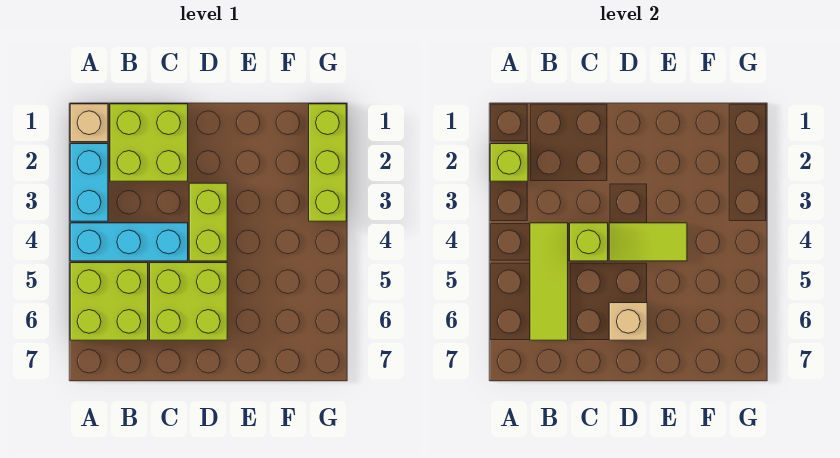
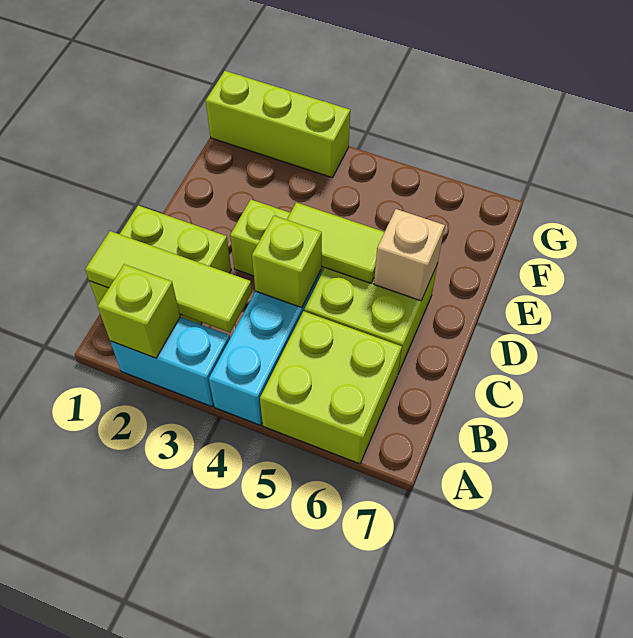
tan brick A1 level 1 -> none
lime tile B4:B6 level 2 -> lime tile B1:B3 level 2
lime tile D4:E4 level 2 -> lime tile D4:D5 level 2

